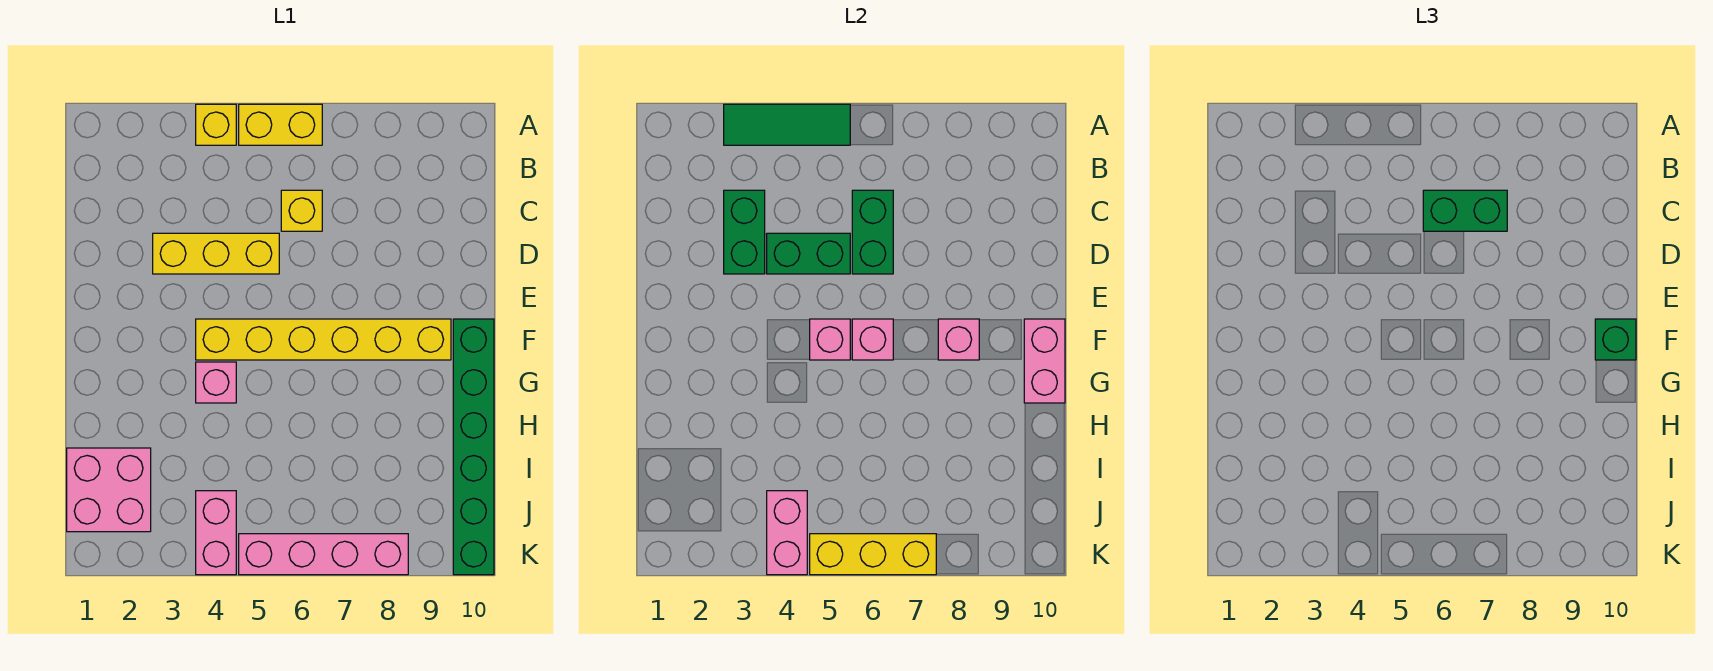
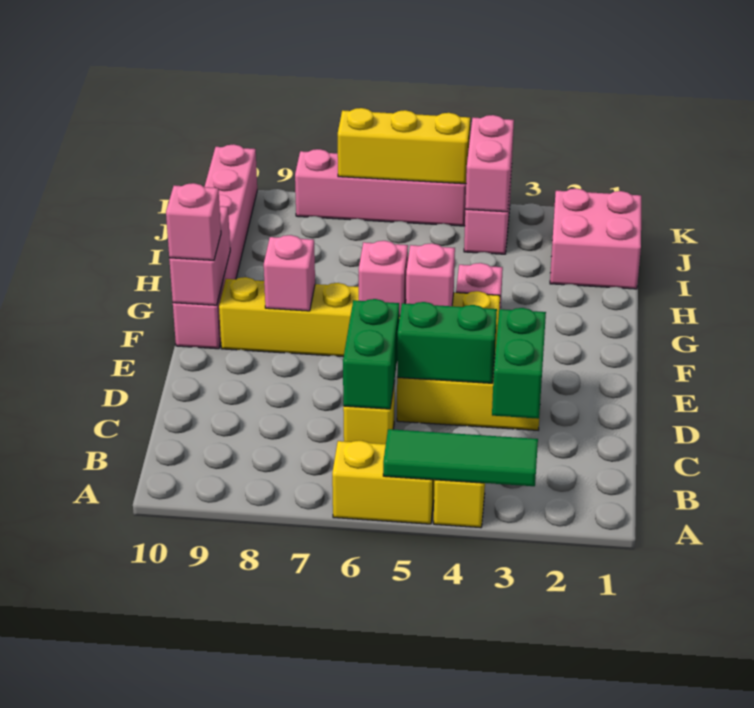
green brick C6:C7 level 3 -> none
green brick F10:K10 level 1 -> pink brick F10:K10 level 1
green brick F10 level 3 -> pink brick F10 level 3

